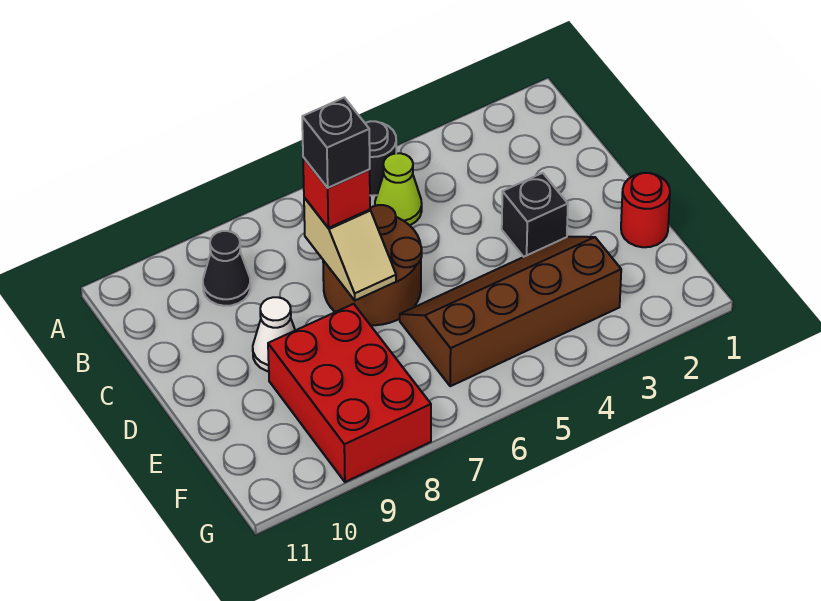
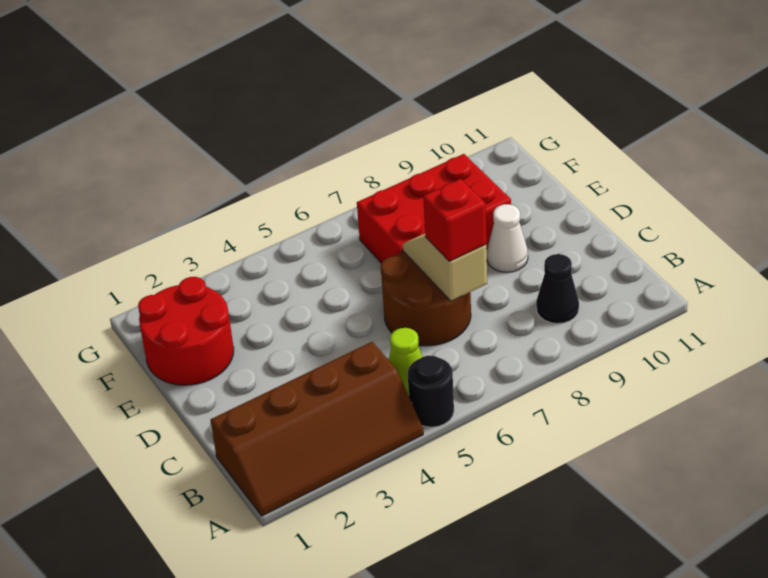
black brick C7 level 4 -> none
black brick D3 level 1 -> none
red round brick E1 level 1 -> red round brick E1:F2 level 1
brown slope E3:F6 level 1 top F -> brown slope A1:B4 level 1 top B
red brick E8:G9 level 1 -> red brick E7:F9 level 1

